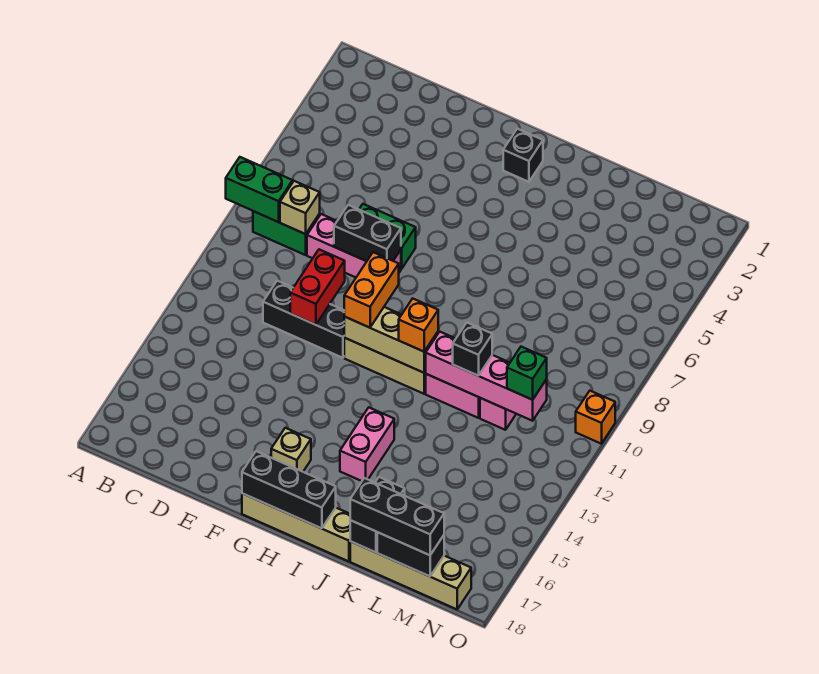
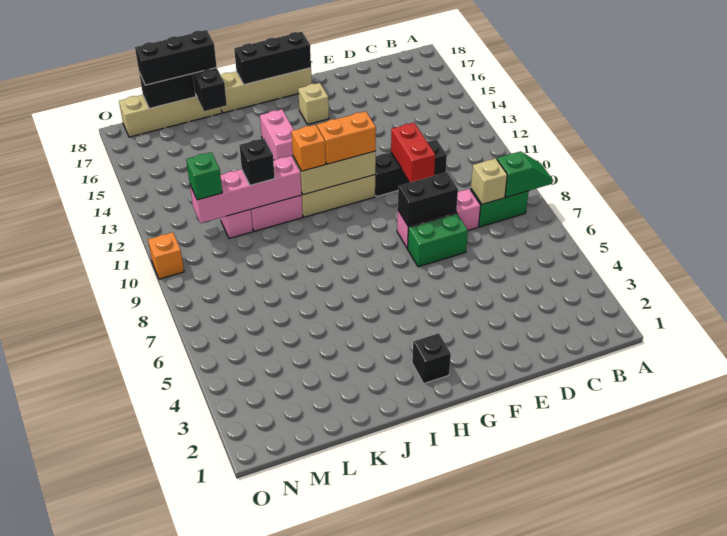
green brick A8:B8 level 2 -> green slope A8:B8 level 2 top B
orange brick G10:G11 level 3 -> orange brick G11:H11 level 3

